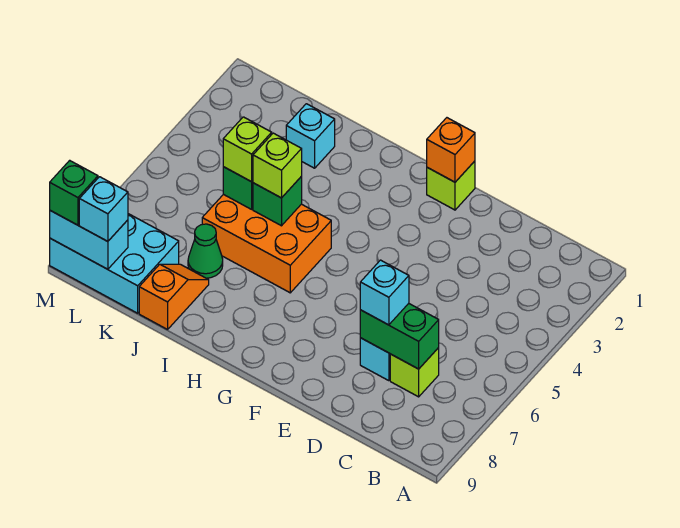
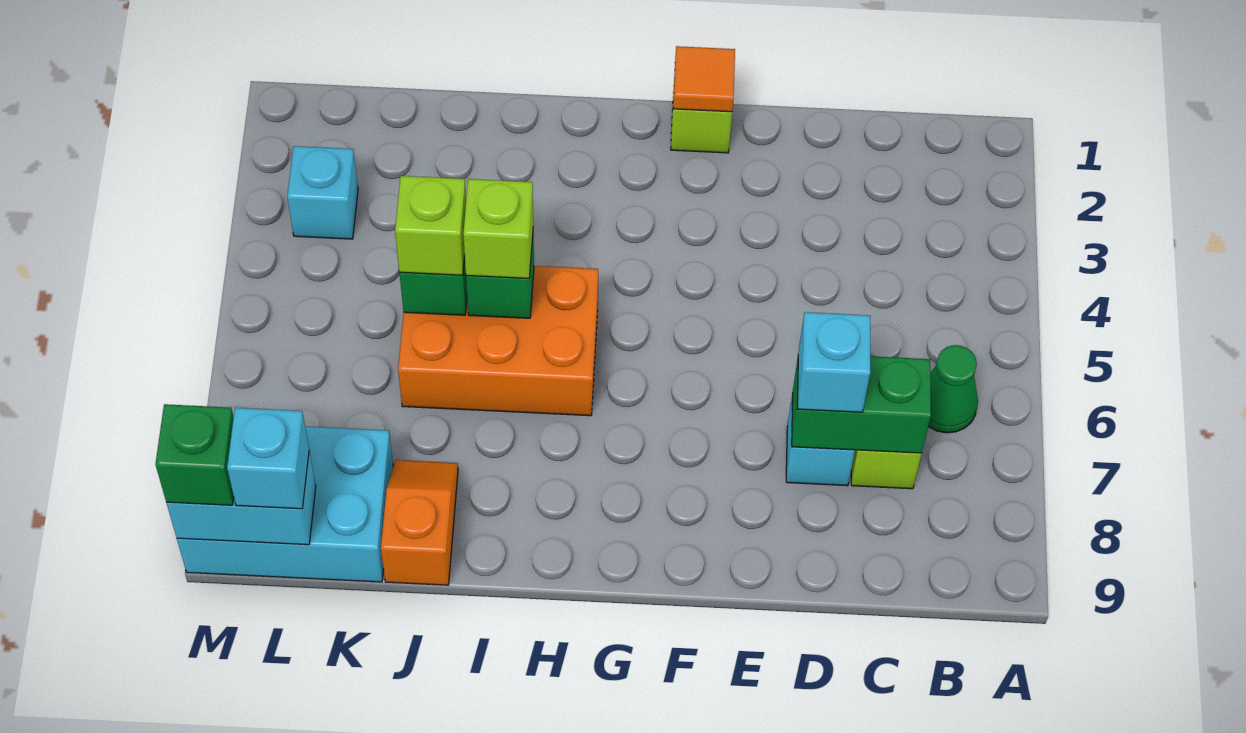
orange brick F1 level 2 -> orange tile F1 level 2
cyan brick J2 level 1 -> cyan brick L3 level 1
green cone J7 level 1 -> green cone B6 level 1

